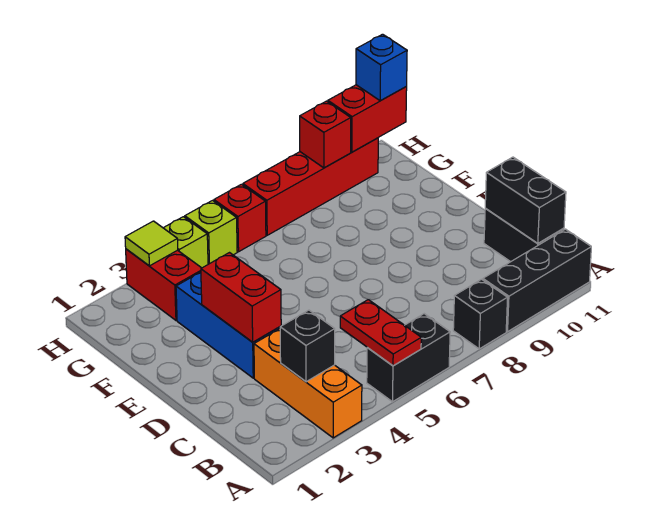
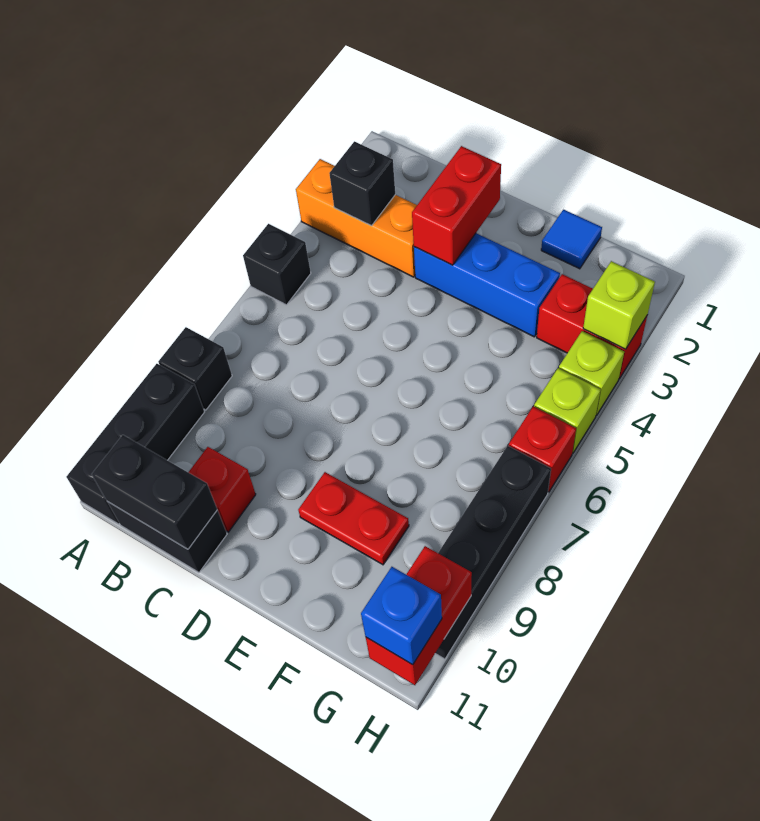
black brick A5:A6 level 1 -> black brick A5 level 1
red plate A5:B5 level 2 -> red plate E9:F9 level 1
red brick D3:E3 level 2 -> red brick D2:D3 level 2
none -> blue tile F1 level 1
lime tile H3 level 2 -> lime brick H3 level 2
red brick H7:H10 level 1 -> black brick H7:H10 level 1
red brick H9 level 2 -> red brick C10 level 1

